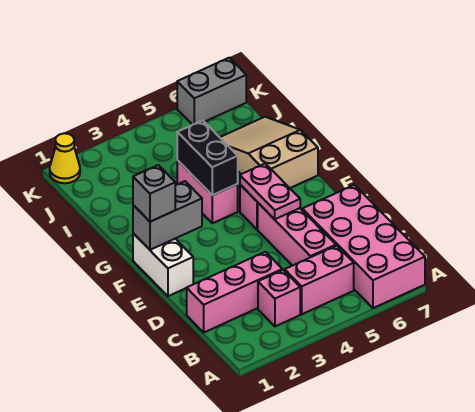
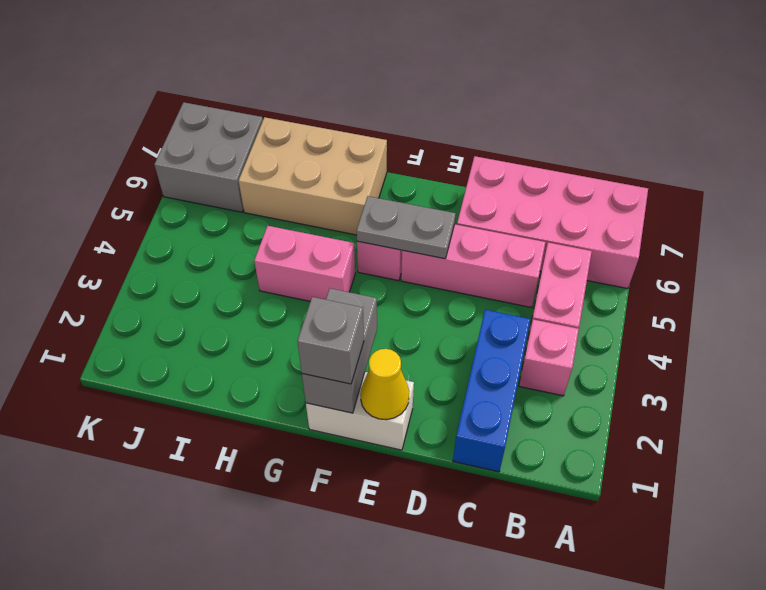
pink brick C1:C3 level 1 -> blue brick C1:C3 level 1
pink plate E5:F5 level 2 -> grey plate E5:F5 level 2
black brick G4:H4 level 2 -> none
tan slope G6:I7 level 1 top G -> tan brick G6:I7 level 1
yellow cone K1 level 1 -> yellow cone E1 level 2
grey brick K6:K7 level 1 -> grey brick J6:K7 level 1

